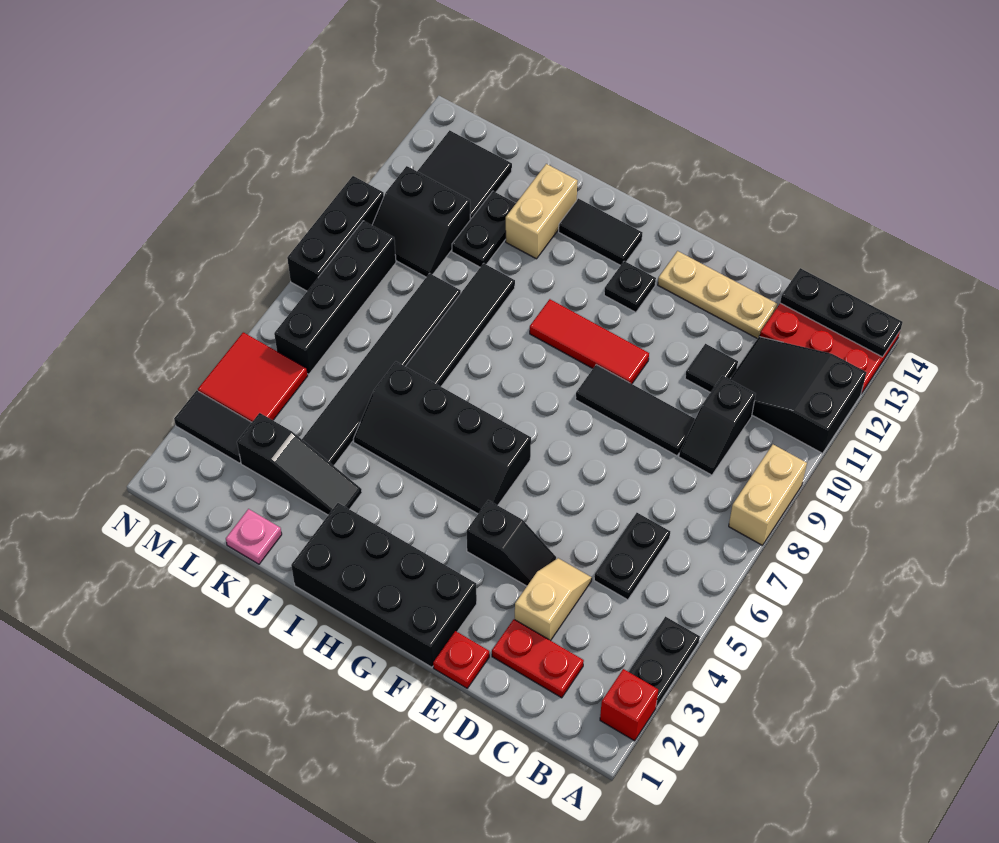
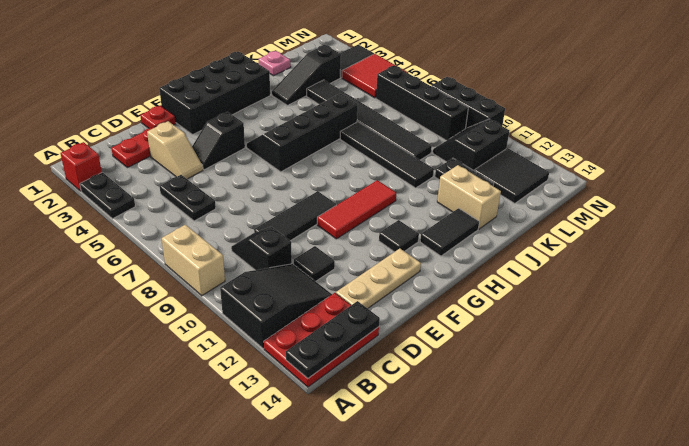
black plate G12 level 1 -> black tile G12 level 1

